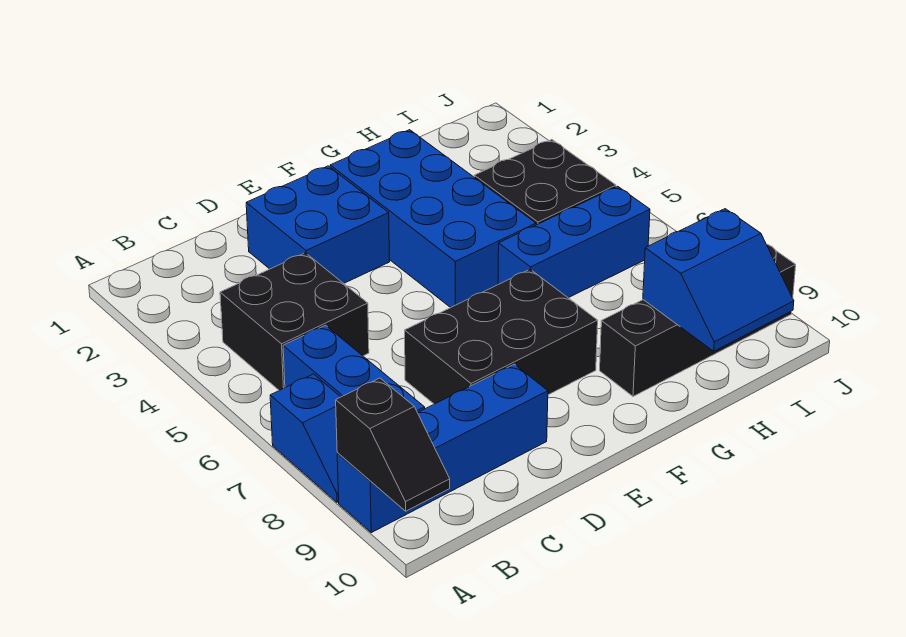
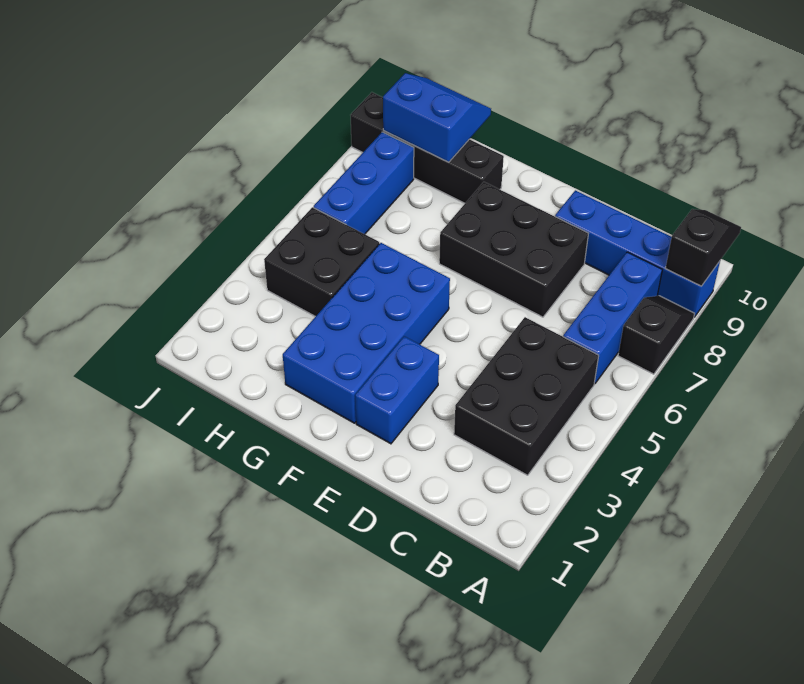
blue slope A7:A8 level 1 top 7 -> black slope A7:A8 level 1 top 7
black brick B4:C5 level 1 -> black brick B3:C5 level 1
blue brick D2:E3 level 1 -> blue brick E2:E3 level 1
blue brick G6:I6 level 1 -> blue brick I6:I8 level 1

